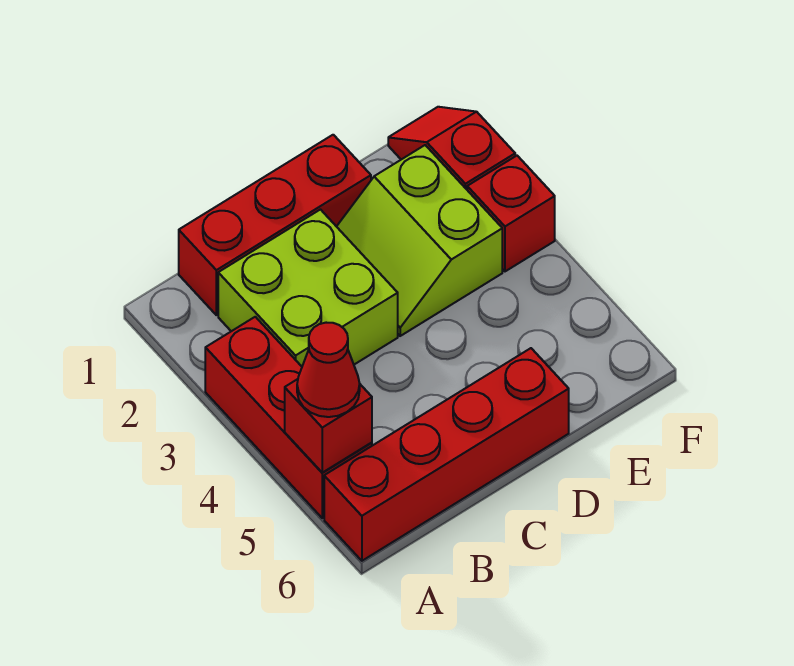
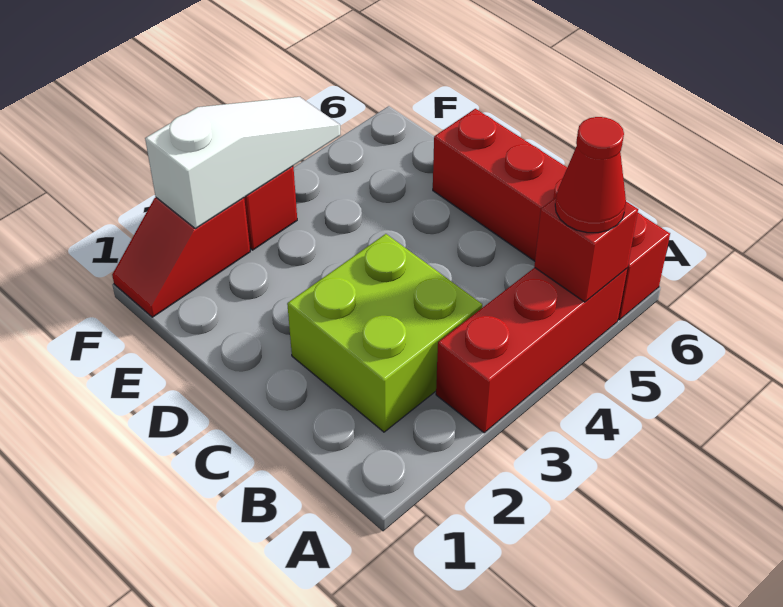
red brick B1:D1 level 1 -> none
lime slope D2:E3 level 1 top E -> none
none -> white slope F2:F4 level 2 top 2

